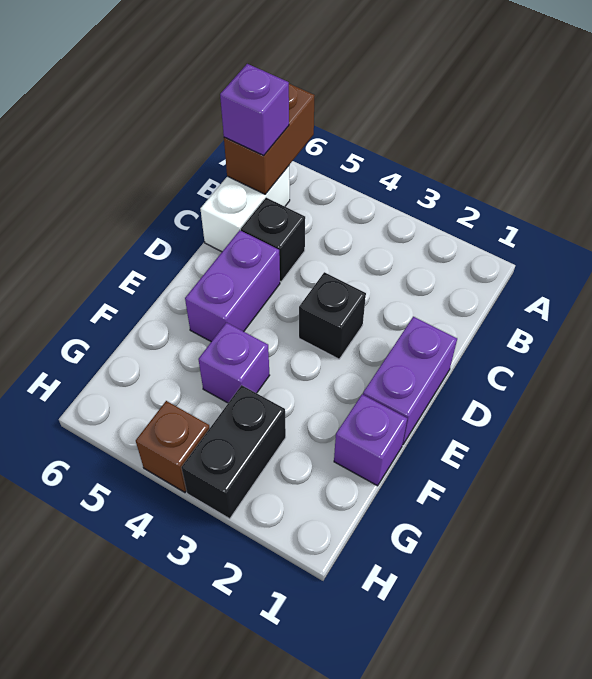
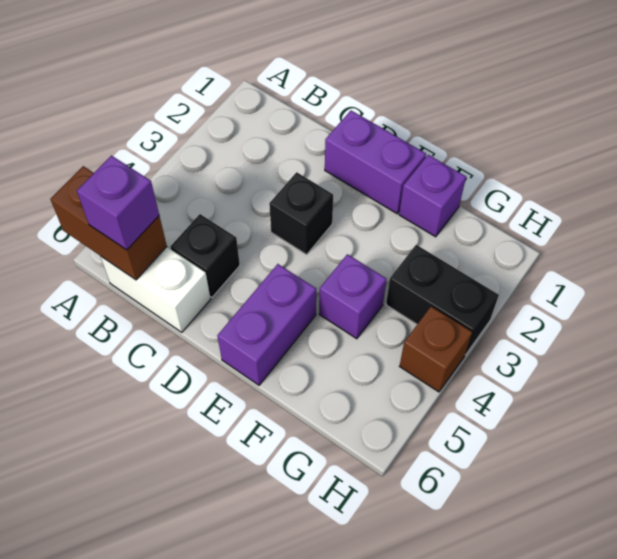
purple brick D5:E5 level 1 -> purple brick E5:E6 level 1

